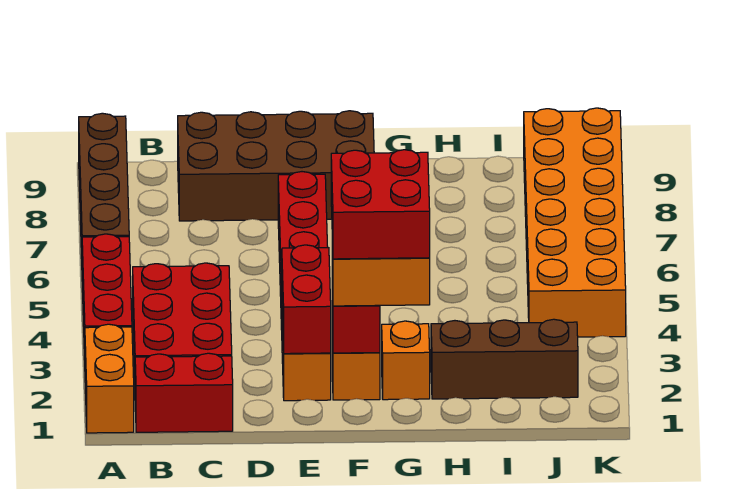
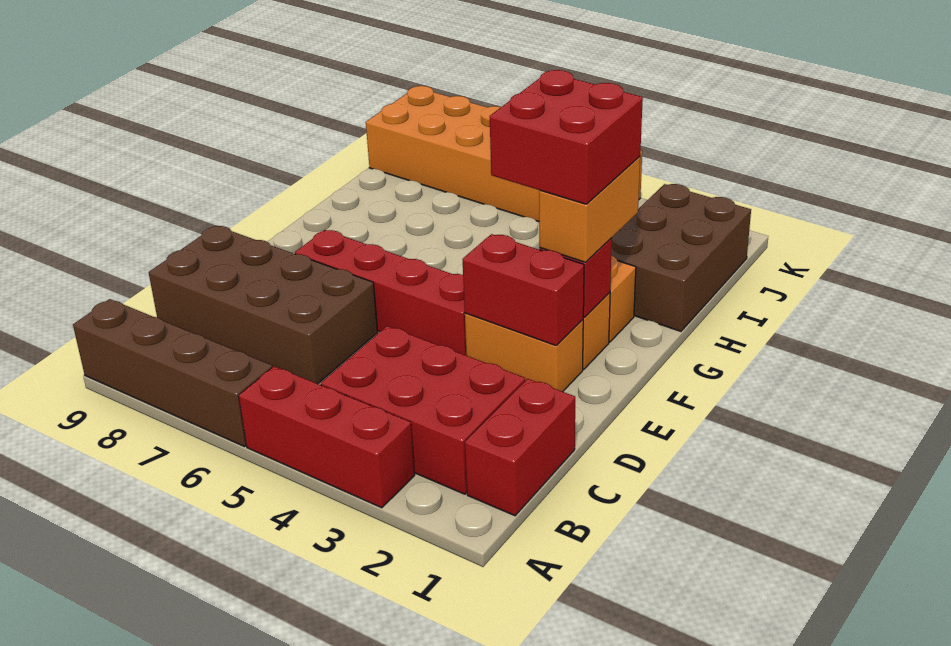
orange brick A1:A2 level 1 -> none
brown brick C8:F9 level 1 -> brown brick C6:D9 level 1
brown brick H2:J2 level 1 -> brown brick H1:J2 level 1

